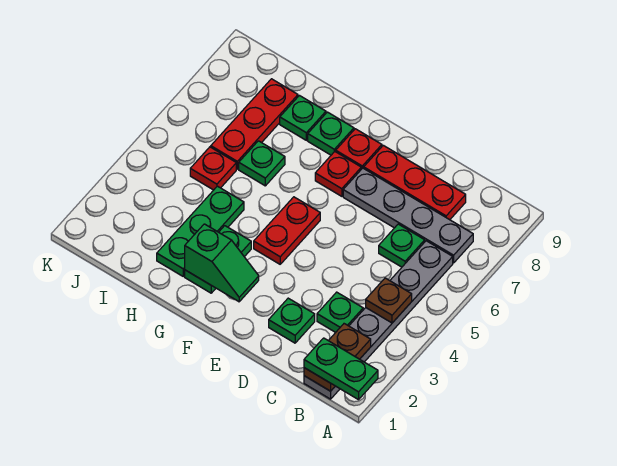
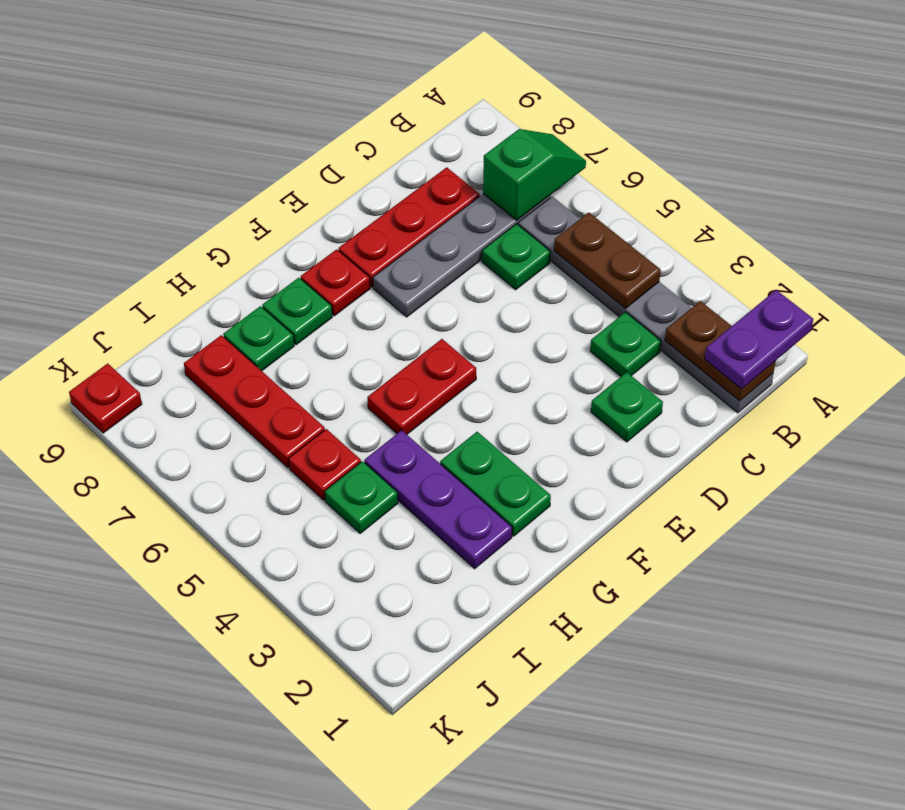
green plate A1:B1 level 3 -> purple plate A1:B1 level 3
brown plate B4 level 2 -> brown plate B4:B5 level 2
green slope F2:G2 level 2 top G -> green slope A7:B7 level 2 top B
red plate F4:F5 level 1 -> red plate F5:G5 level 1
red plate F7 level 1 -> red plate K9 level 1
green plate H2:H4 level 1 -> purple plate H2:H4 level 1
green plate H6 level 1 -> green plate I4 level 1

